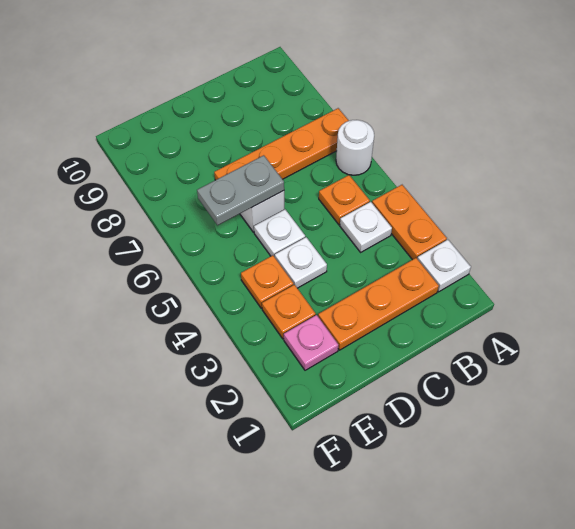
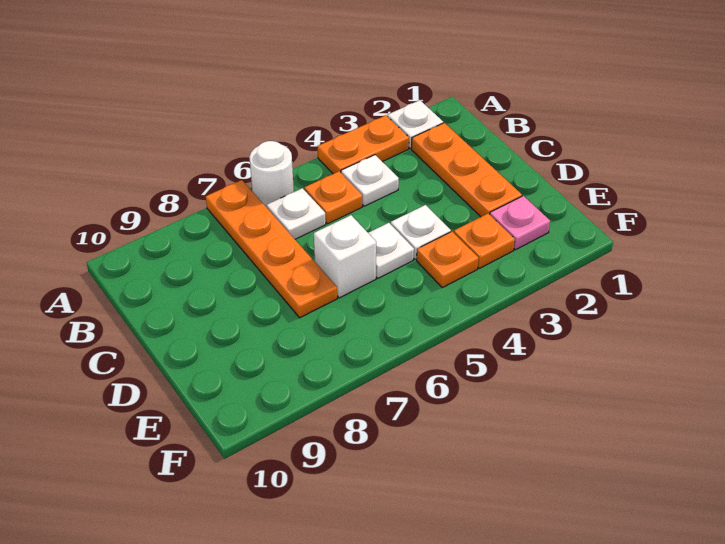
none -> white plate B6 level 1
grey plate D6:E6 level 2 -> none

